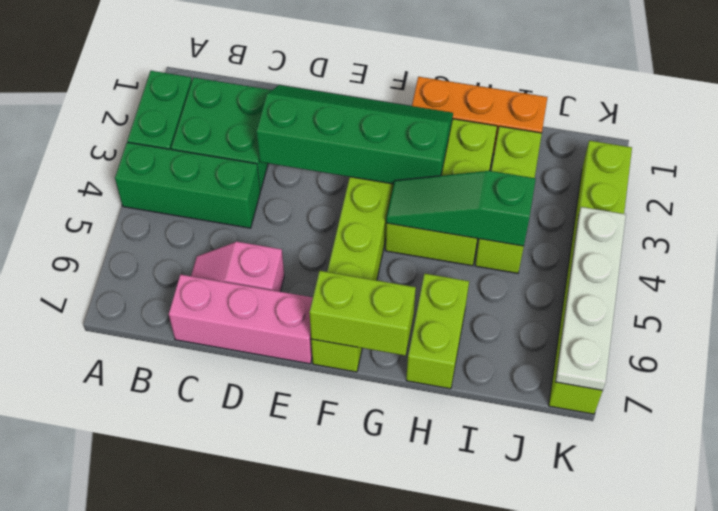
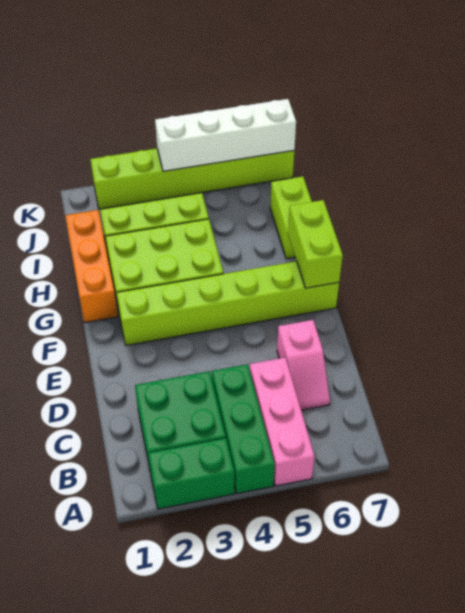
pink brick C7:E7 level 1 -> pink brick A5:C5 level 1
green slope D2:G3 level 2 top 3 -> none
green slope G4:I4 level 2 top I -> none
lime brick H6:H7 level 1 -> lime brick H7:I7 level 1
white plate K4:K7 level 2 -> white brick K4:K7 level 2

